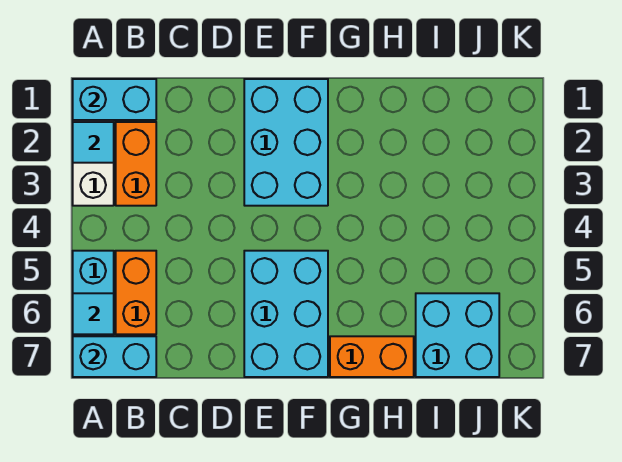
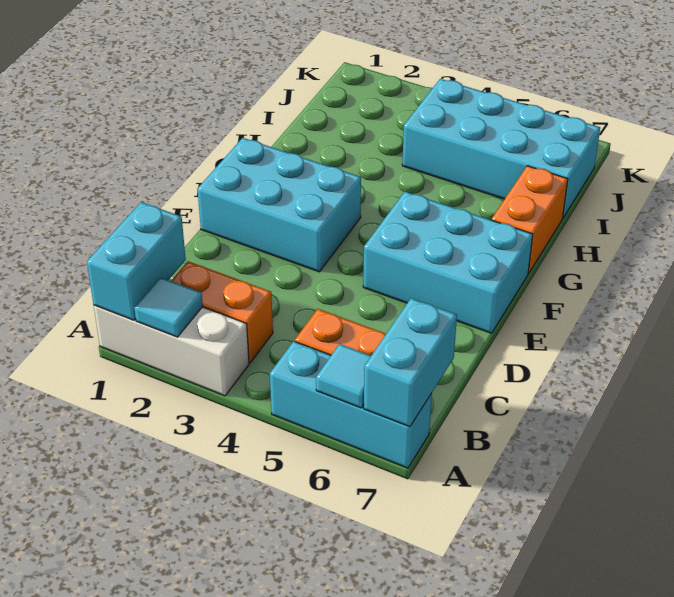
cyan brick I6:J7 level 1 -> cyan brick I4:J7 level 1

